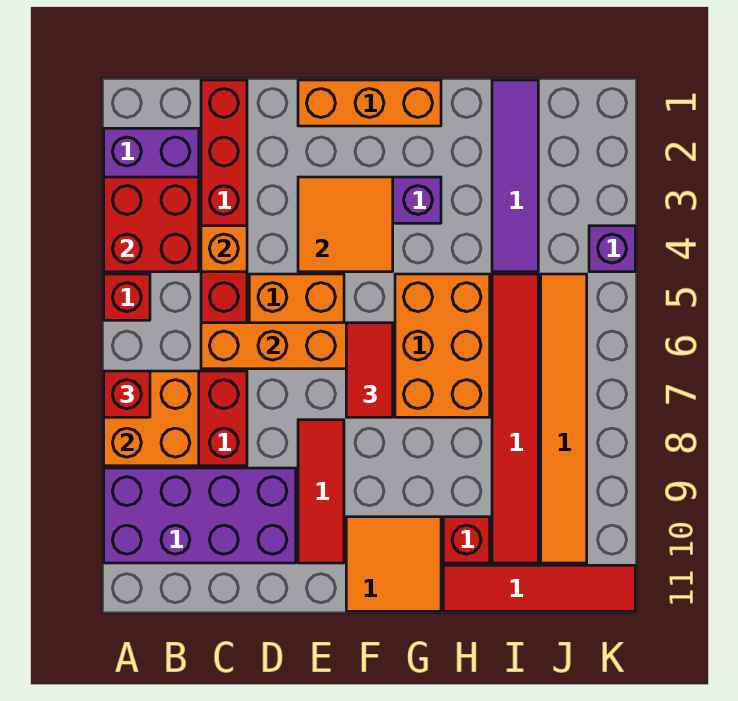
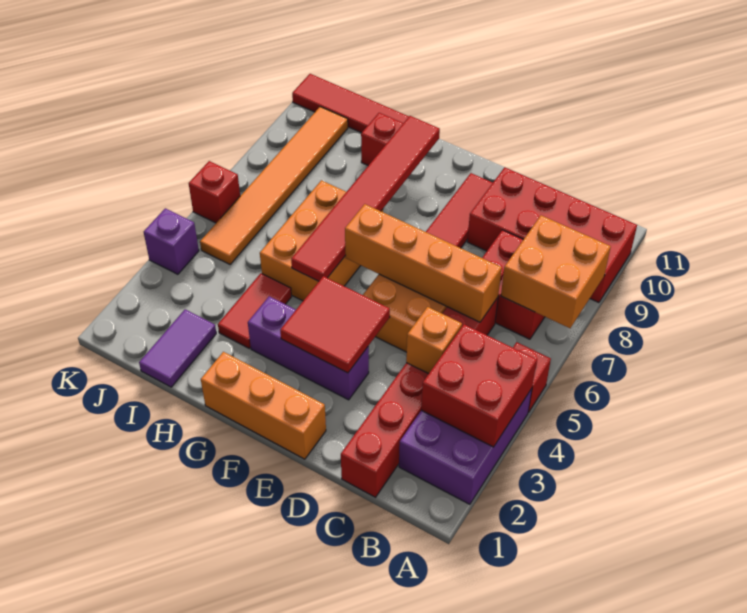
red brick A7 level 3 -> red brick K6 level 1
purple brick A9:D10 level 1 -> red brick A9:D10 level 1
orange tile E3:F4 level 2 -> red tile E3:F4 level 2
red tile F6:F7 level 3 -> red tile H3:H4 level 1
orange tile F10:G11 level 1 -> none
purple tile I1:I4 level 1 -> purple tile I1:I2 level 1
red tile I5:I10 level 1 -> red tile G5:G10 level 2

